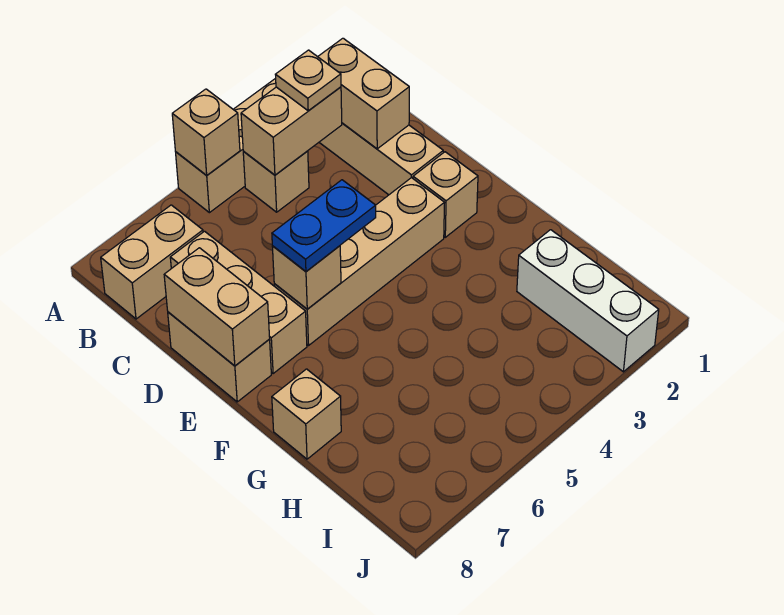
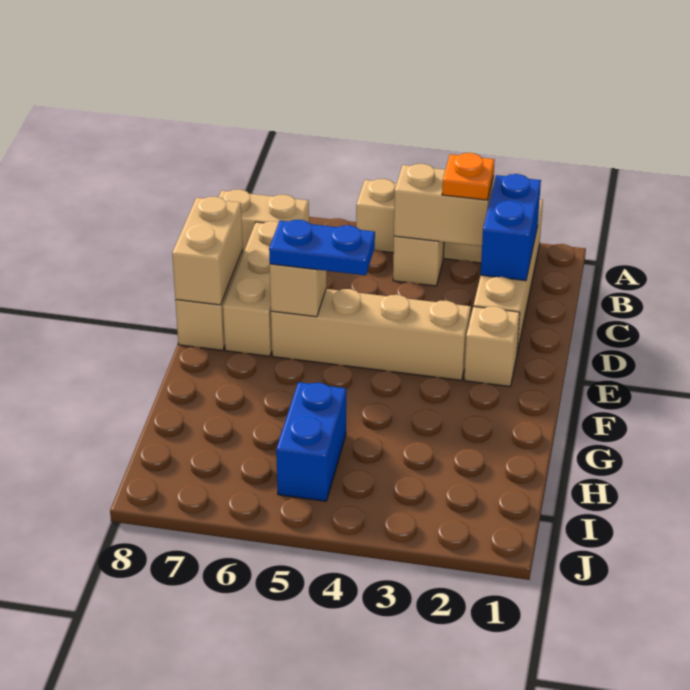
tan brick A5 level 2 -> none
tan brick B2:C2 level 2 -> blue brick B2:C2 level 2
tan plate B3 level 3 -> orange plate B3 level 3
tan brick G8 level 1 -> none
white brick H2:J2 level 1 -> none
none -> blue brick H5:I5 level 1

